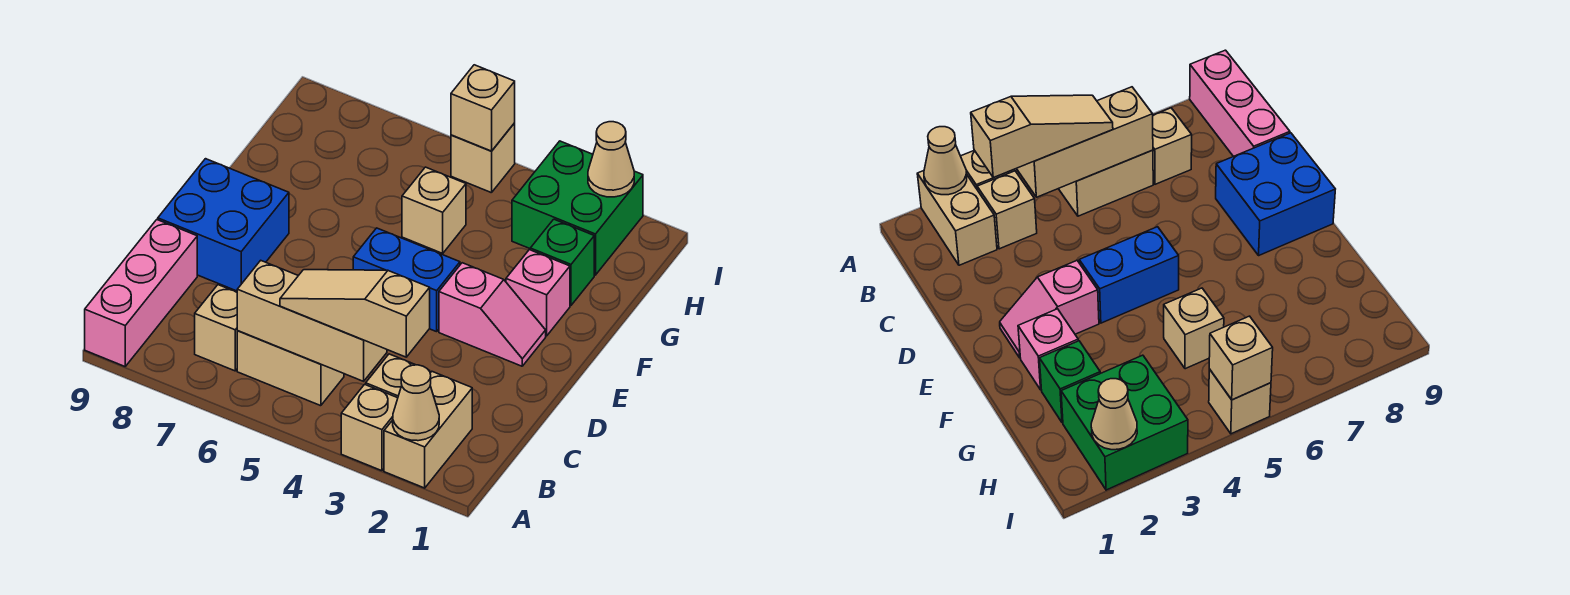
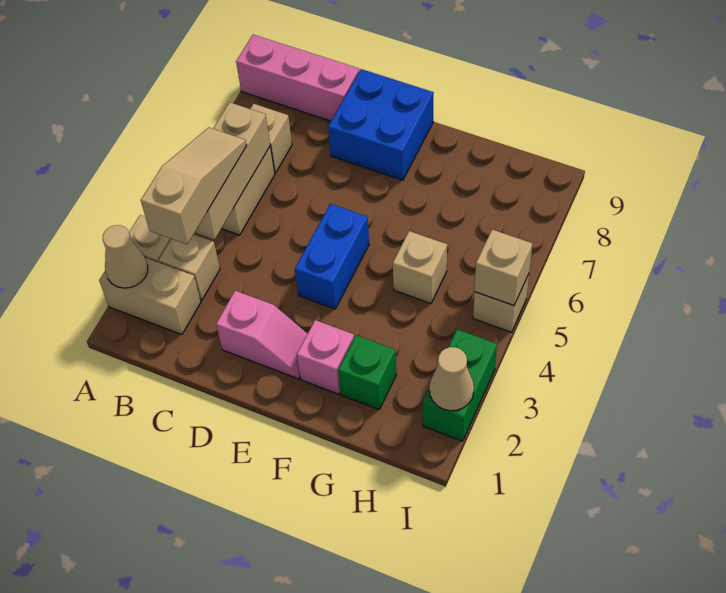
pink slope E2:E3 level 1 top 3 -> pink slope D2:E2 level 1 top D
green brick H2:I3 level 1 -> green brick I2:I3 level 1

